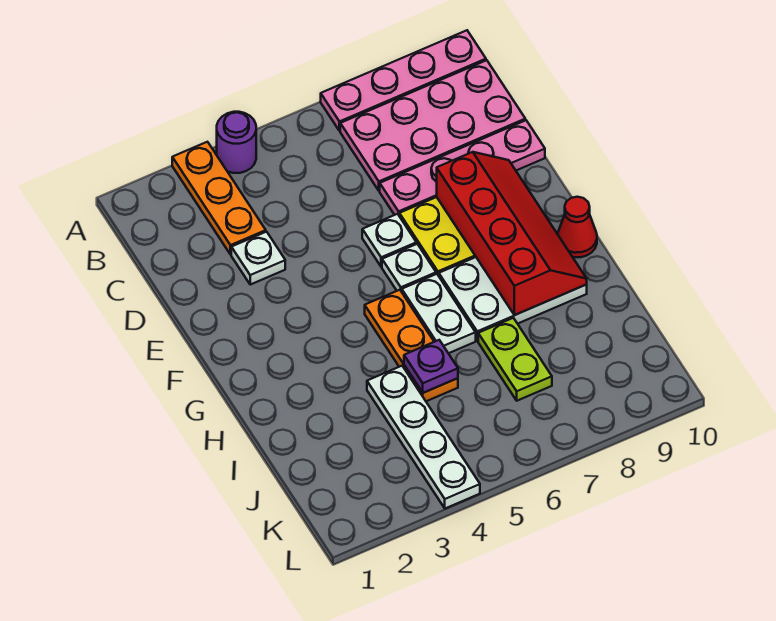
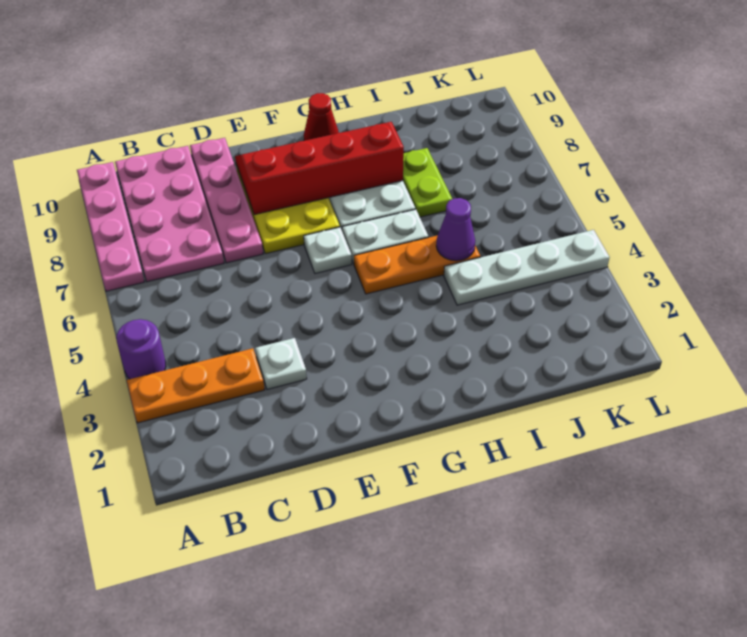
white plate E6 level 1 -> none
purple plate I5 level 2 -> purple cone I5 level 2
lime plate I7:J7 level 1 -> lime plate I7:I8 level 1

